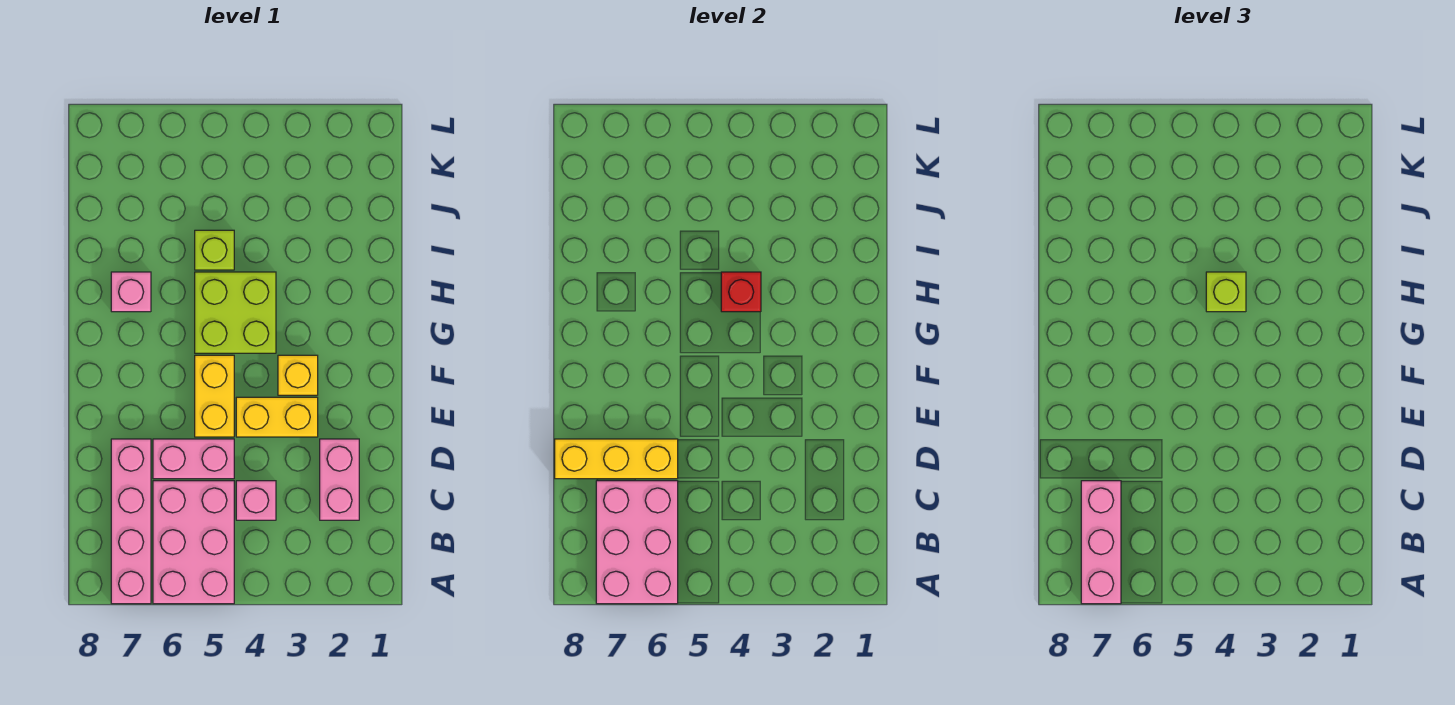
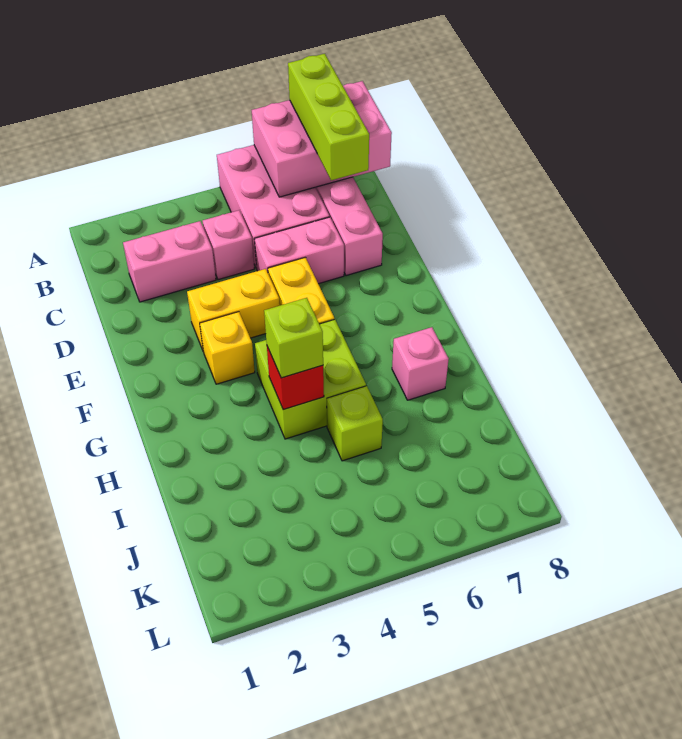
pink brick A6:C7 level 2 -> pink brick A6:B8 level 2
pink brick A7:C7 level 3 -> lime brick A7:C7 level 3
pink brick C2:D2 level 1 -> pink brick C2:C3 level 1
yellow brick D6:D8 level 2 -> none

